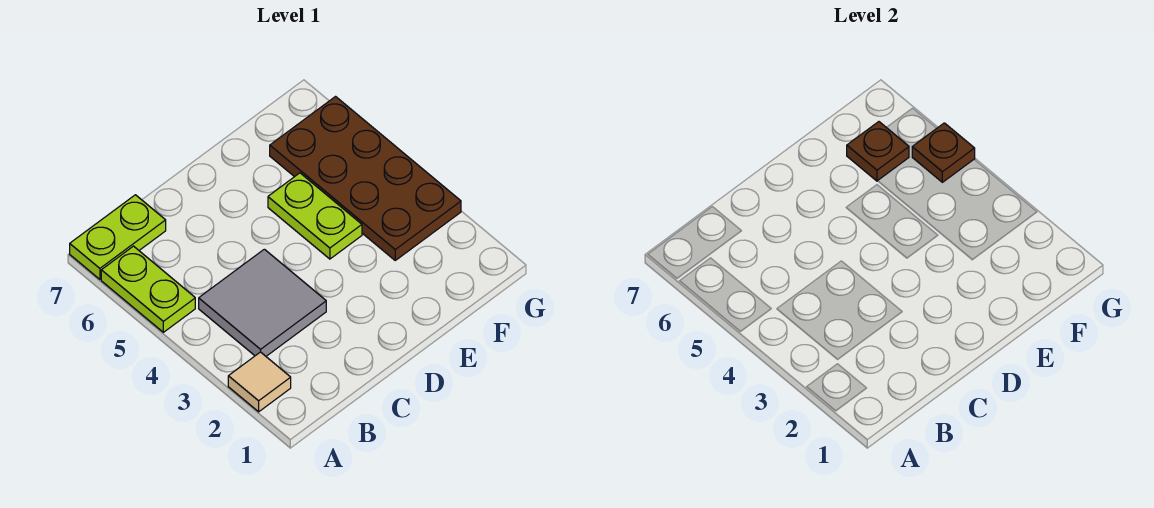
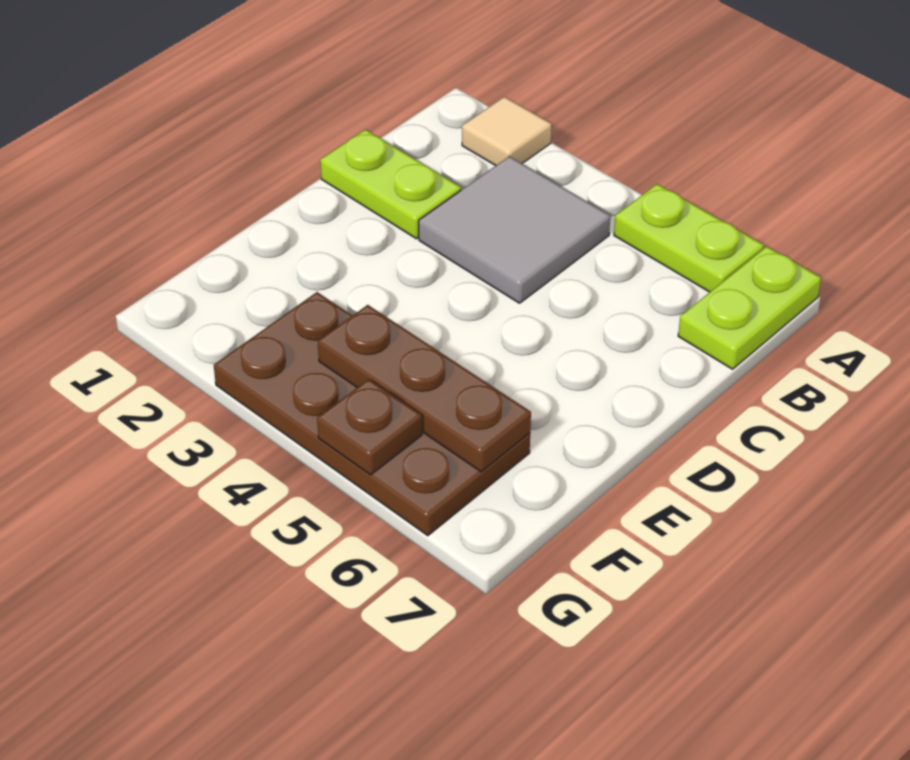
lime plate E4:E5 level 1 -> lime plate C1:C2 level 1
brown plate F6 level 2 -> brown plate F4:F6 level 2

